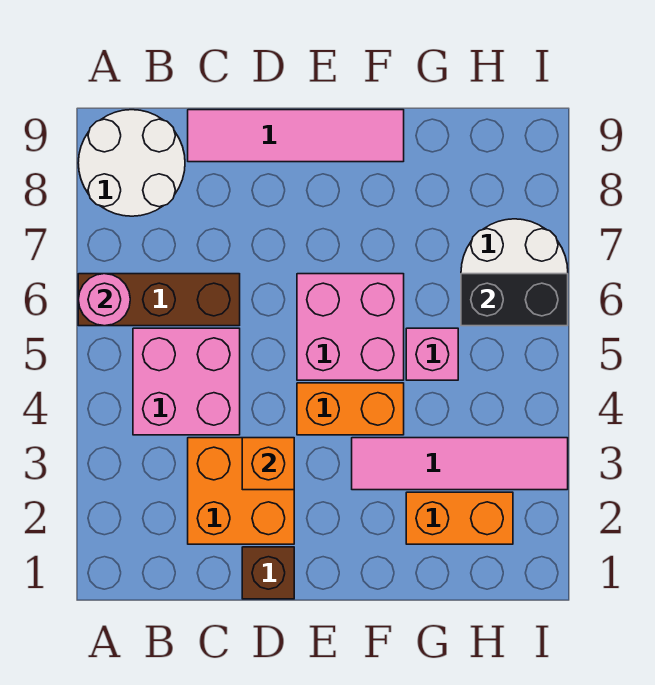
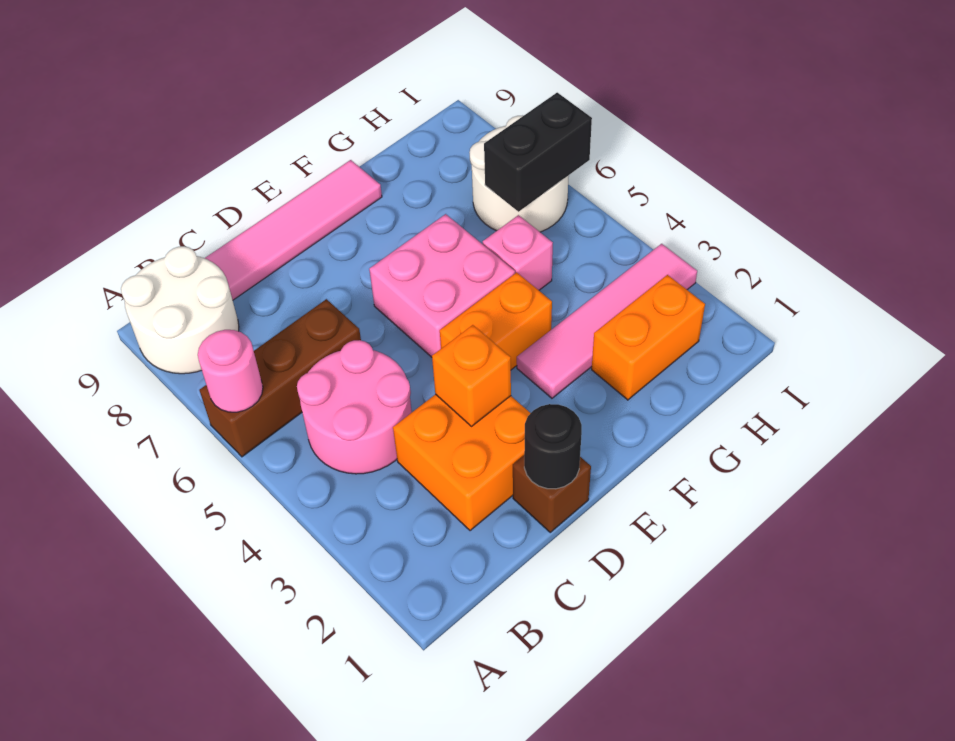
pink brick B4:C5 level 1 -> pink round brick B4:C5 level 1
none -> black round brick D1 level 2

